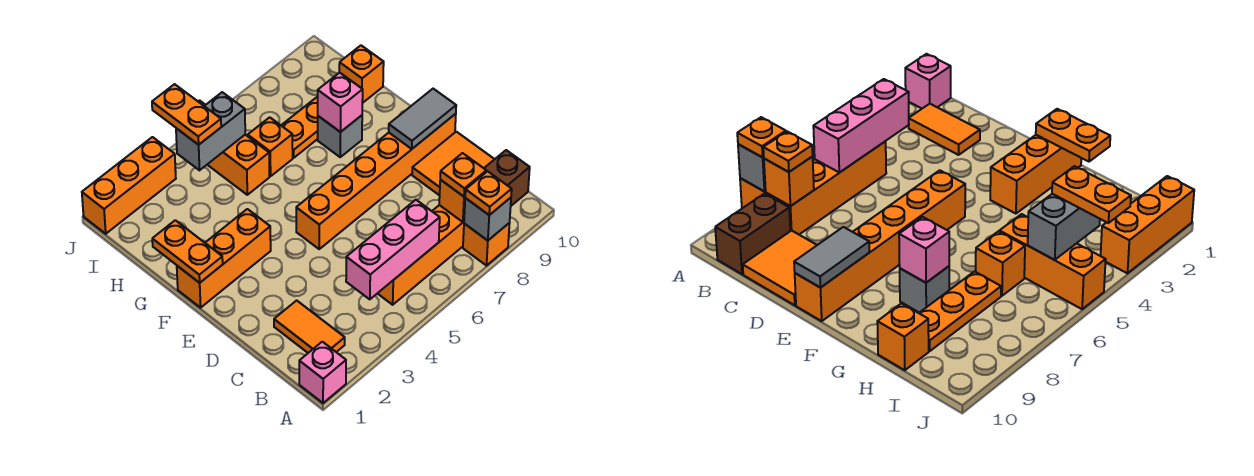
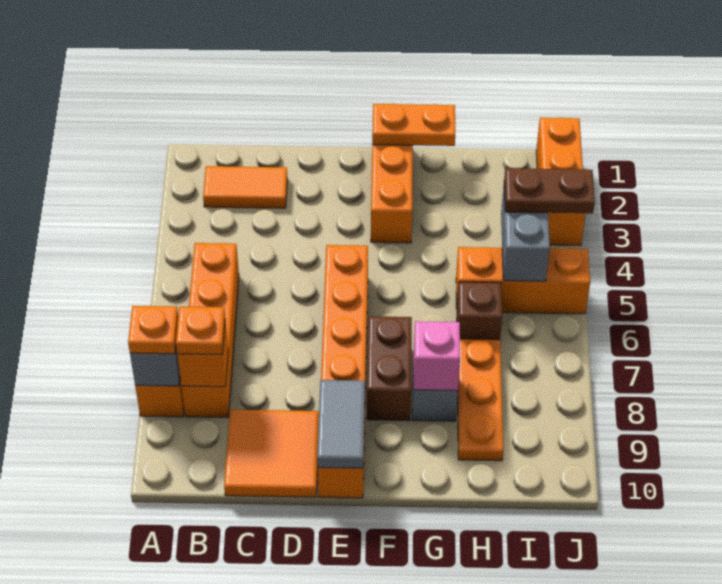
pink brick A1 level 1 -> none
pink brick B4:B6 level 2 -> none
brown brick B9:B10 level 1 -> brown brick F7:F8 level 1
orange brick H6 level 1 -> brown brick H6 level 1
orange brick H10 level 1 -> none
orange plate I4:J4 level 3 -> brown plate I4:J4 level 3

